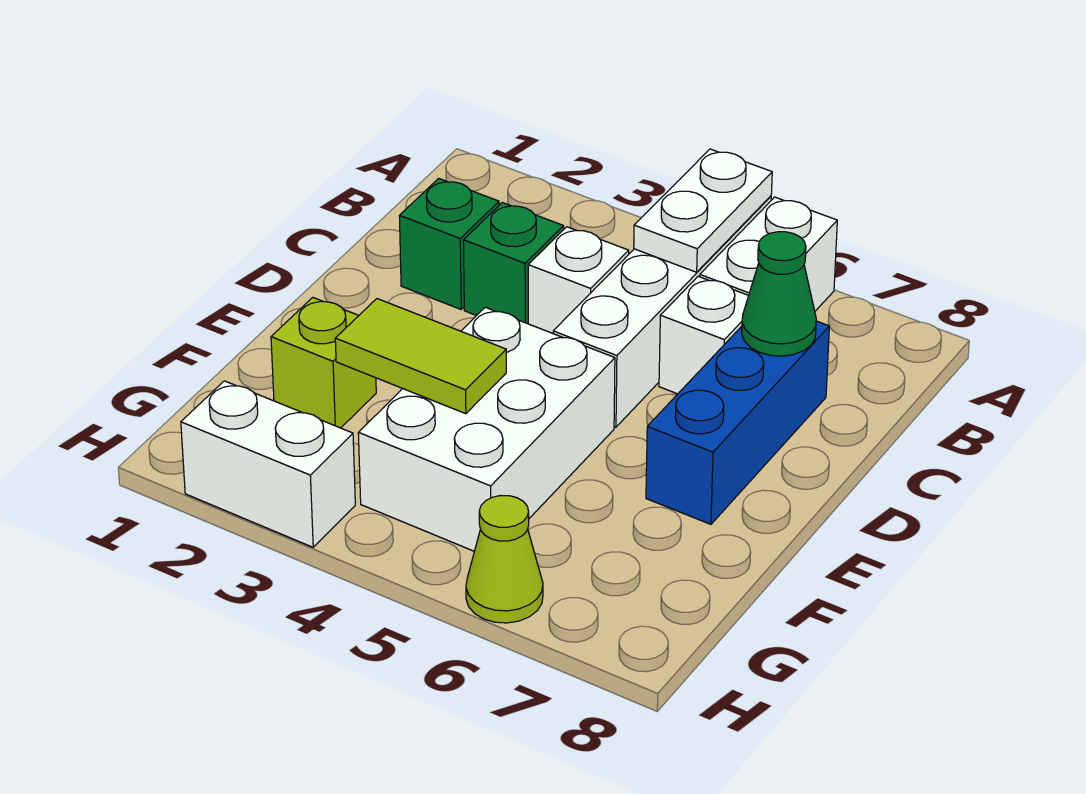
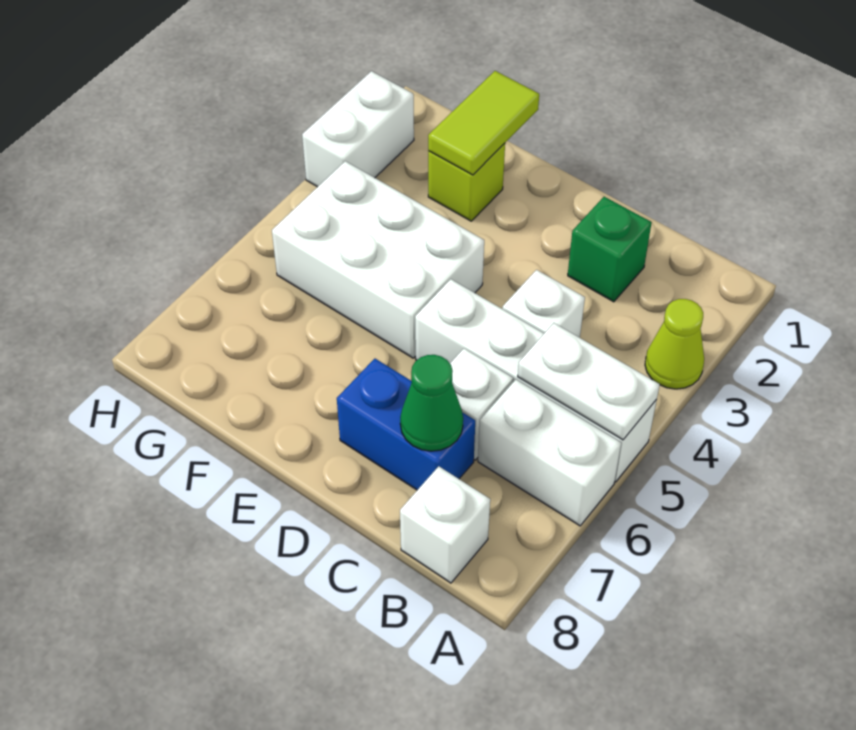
none -> white brick B8 level 1
green brick C3 level 1 -> none
blue brick C7:E7 level 1 -> blue brick C7:D7 level 1
lime tile F3:F4 level 2 -> lime tile F1:F2 level 2
lime cone H6 level 1 -> lime cone A3 level 1

